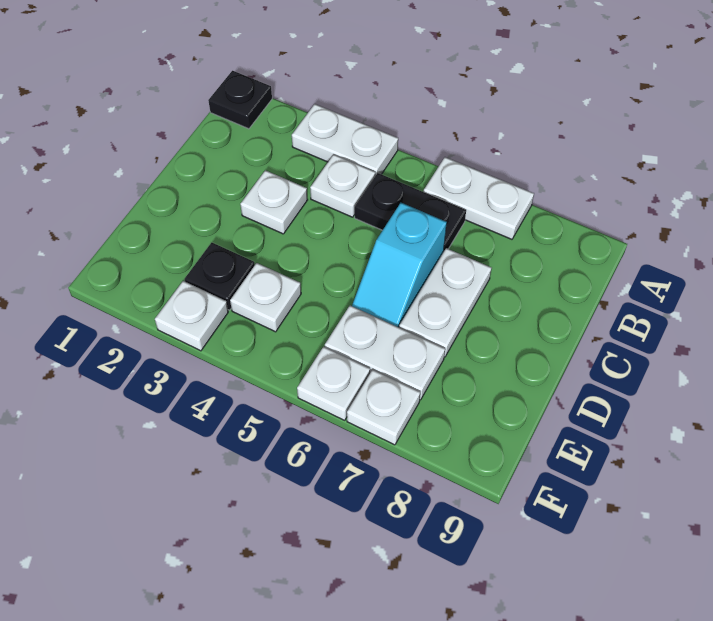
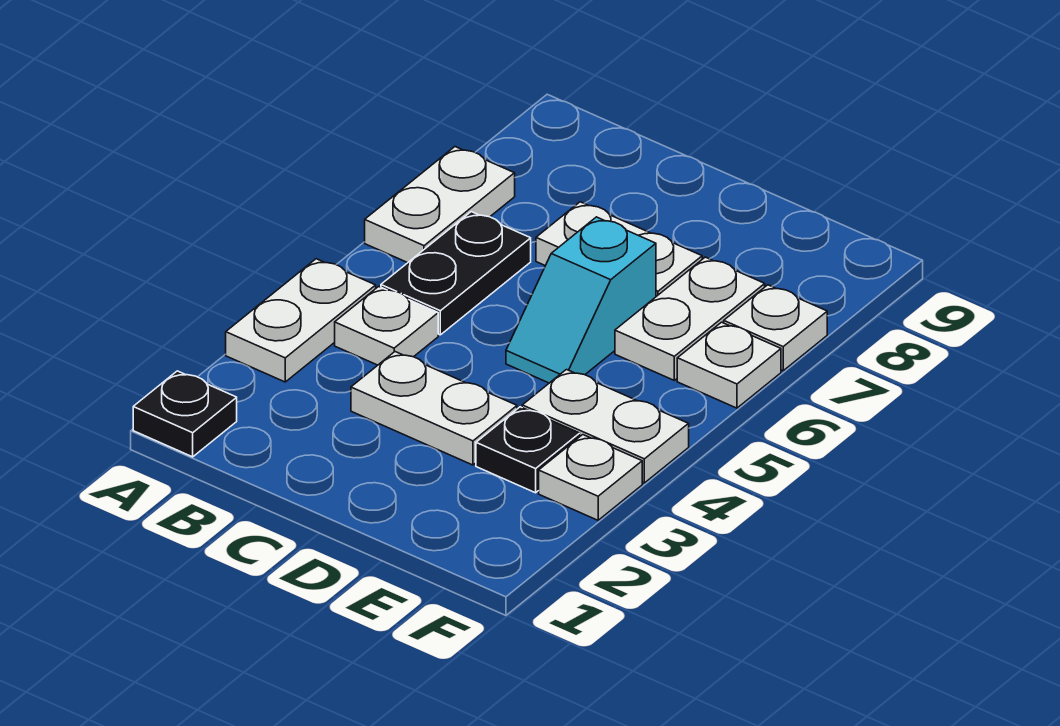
white plate C3 level 1 -> white plate C3:D3 level 1
cyan slope C6:D6 level 1 top C -> cyan slope D5:D6 level 1 top 6
white plate E4 level 1 -> white plate E4:F4 level 1

